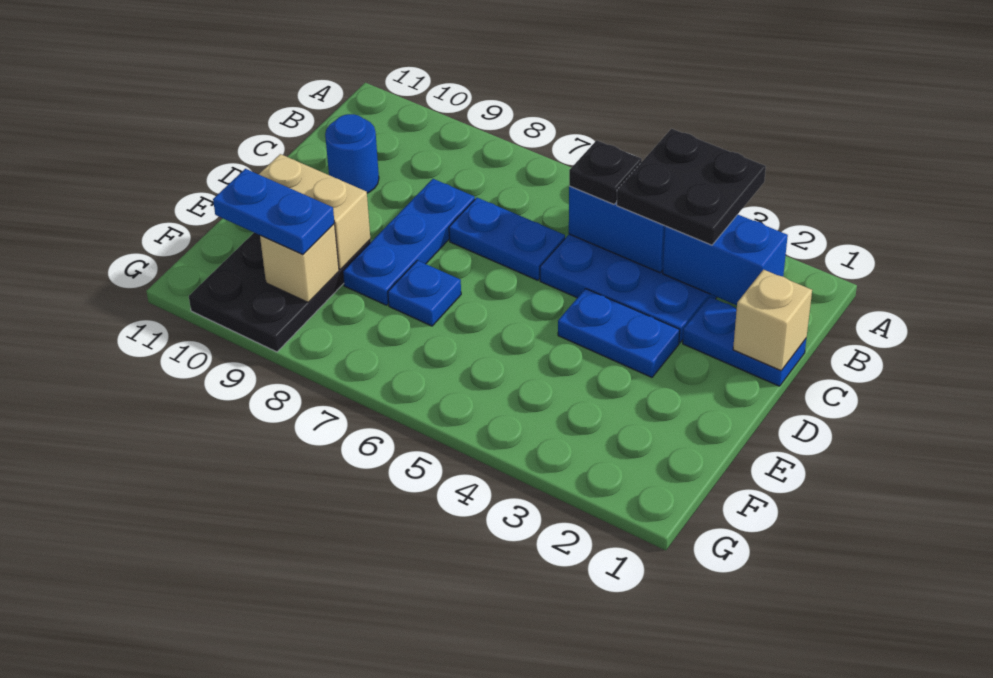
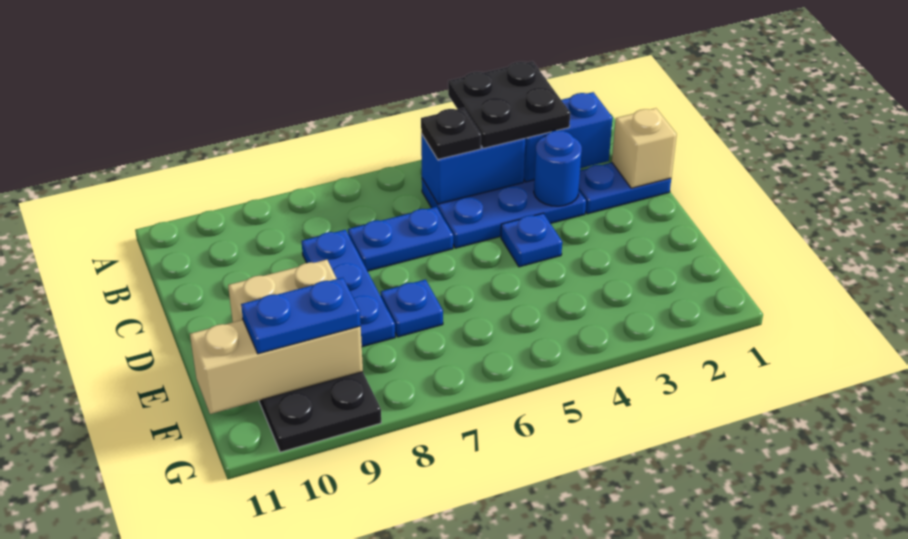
blue round brick C10 level 1 -> blue round brick C3 level 2
blue plate D3:D4 level 1 -> blue plate D4 level 1
tan brick F9 level 2 -> tan brick F9:F11 level 2

